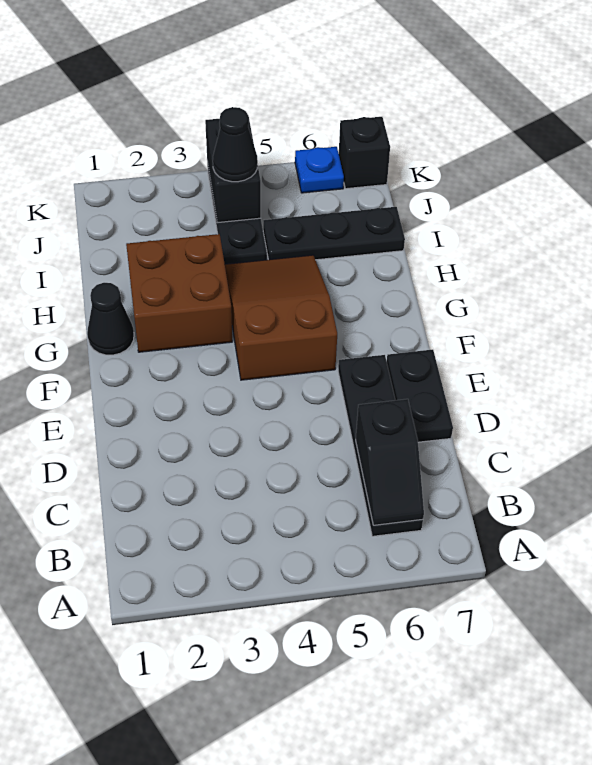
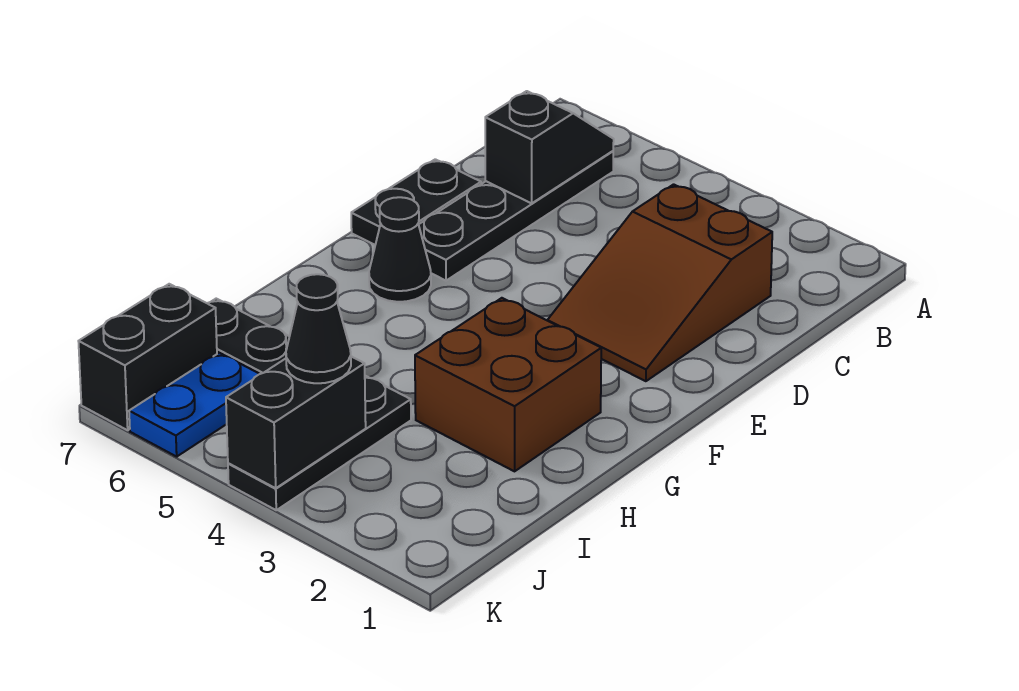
brown slope F4:H5 level 1 top F -> brown slope C2:E3 level 1 top C
black cone G1 level 1 -> black cone F6 level 1
blue plate K6 level 1 -> blue plate J6:K6 level 1
black brick K7 level 1 -> black brick J7:K7 level 1

